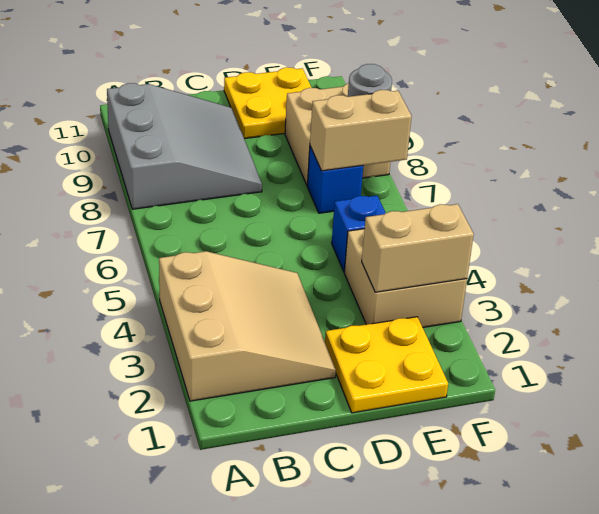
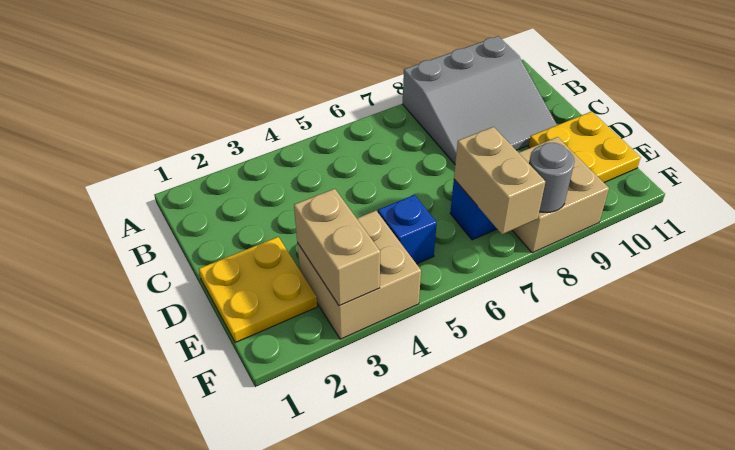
tan slope A2:C4 level 1 top A -> none

